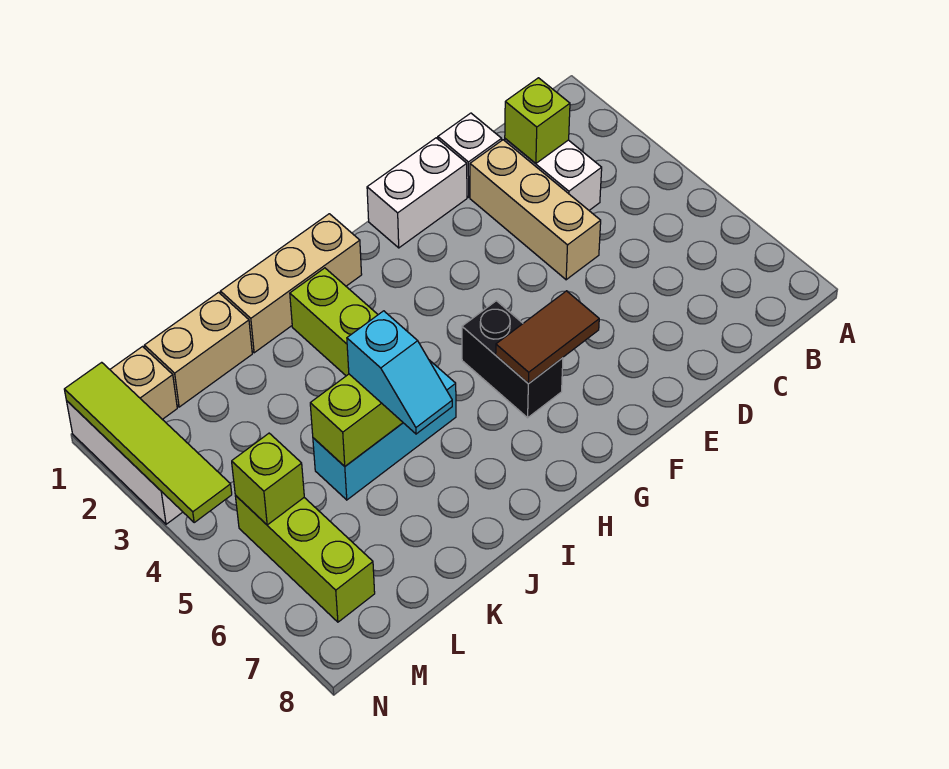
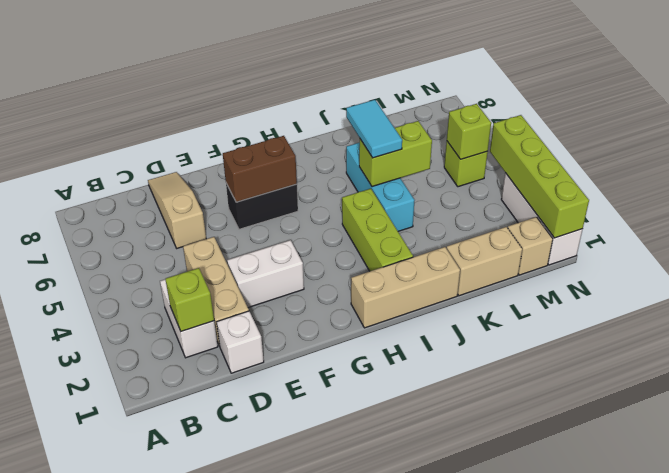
none -> tan slope D6:D8 level 1 top 6
white brick E1:F1 level 1 -> white brick E3:F3 level 1
brown tile F6:G6 level 2 -> brown brick F6:G6 level 2
black brick G5:G6 level 1 -> black brick F6:G6 level 1
cyan brick I5:K5 level 1 -> cyan brick J4:J6 level 1
cyan slope J5:J6 level 3 top 5 -> cyan tile J5:J6 level 3
lime brick M5:M7 level 1 -> lime brick M5 level 1
lime tile N1:N4 level 2 -> lime brick N1:N4 level 2

